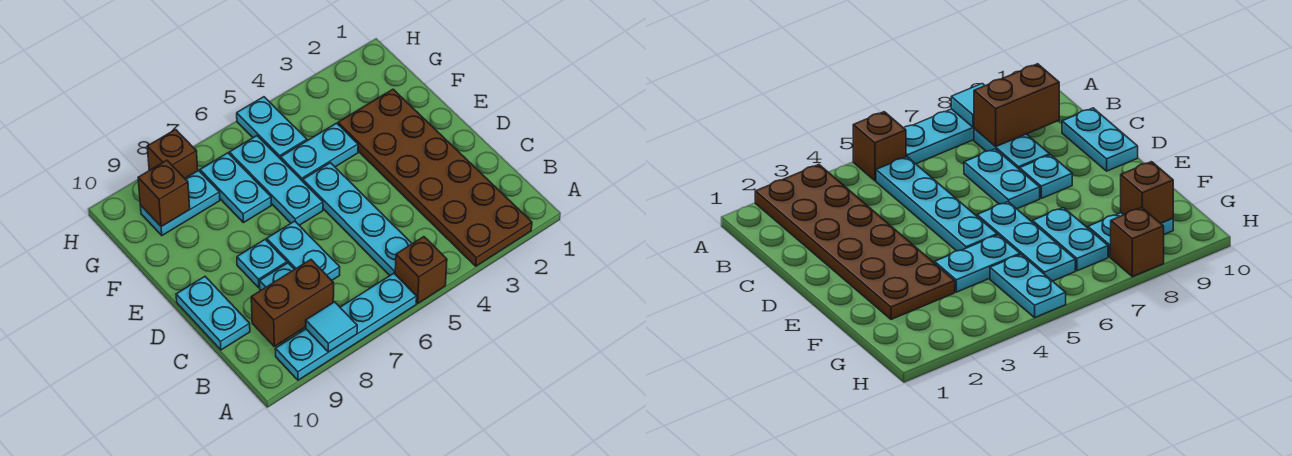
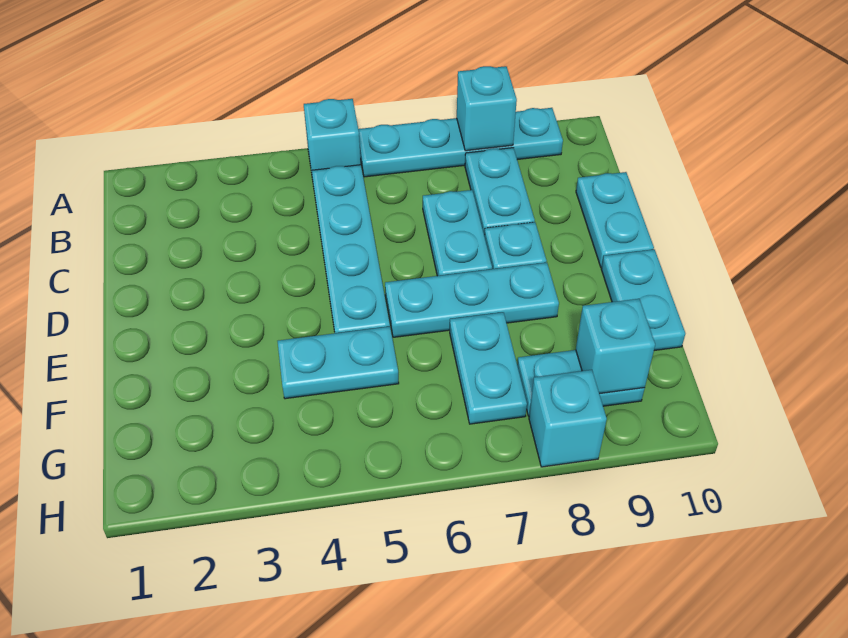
brown plate A2:F3 level 1 -> none
brown brick A5 level 1 -> cyan brick A5 level 1
cyan tile A8 level 2 -> cyan brick A8 level 2
brown brick B8:B9 level 2 -> none
cyan plate E6:G6 level 1 -> cyan plate E6:E8 level 1
cyan plate G5:H5 level 1 -> cyan plate E10:F10 level 1
brown brick G9 level 2 -> cyan brick G9 level 2
brown brick H8 level 1 -> cyan brick H8 level 1

